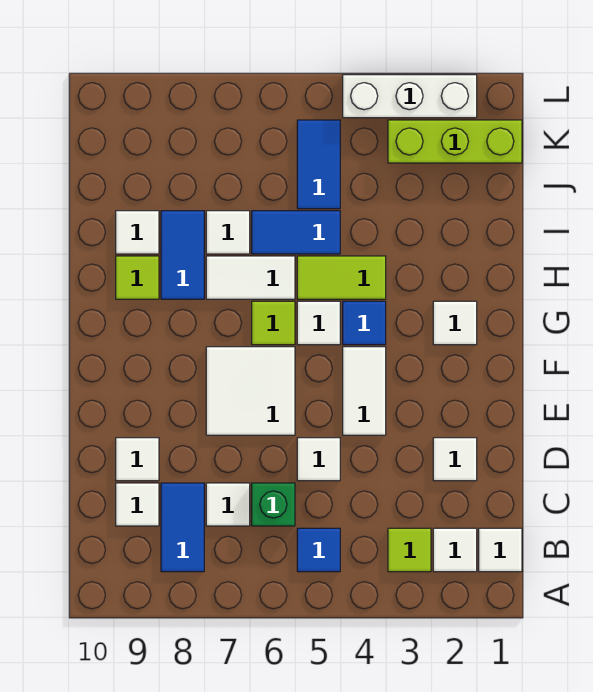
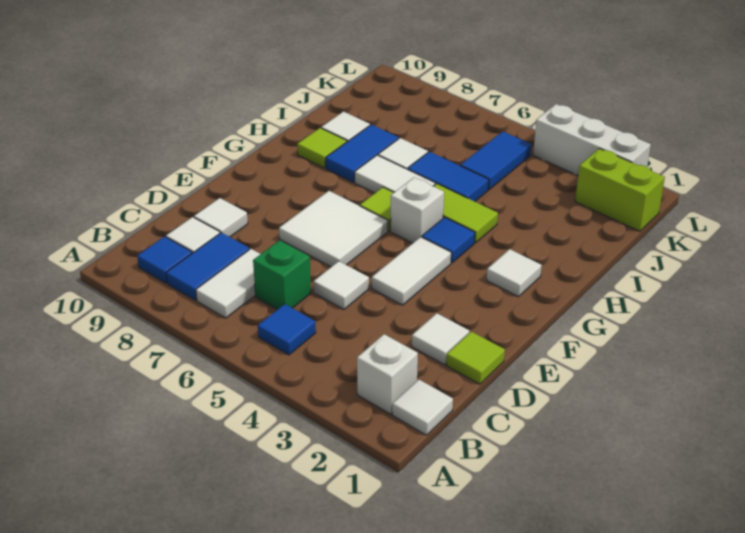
white tile B2 level 1 -> white brick B2 level 1
lime tile B3 level 1 -> lime tile D1 level 1
none -> blue tile B9 level 1
white tile C7 level 1 -> white tile B7:C7 level 1
white tile G5 level 1 -> white brick G5 level 1
lime brick K1:K3 level 1 -> lime brick K1:K2 level 1

